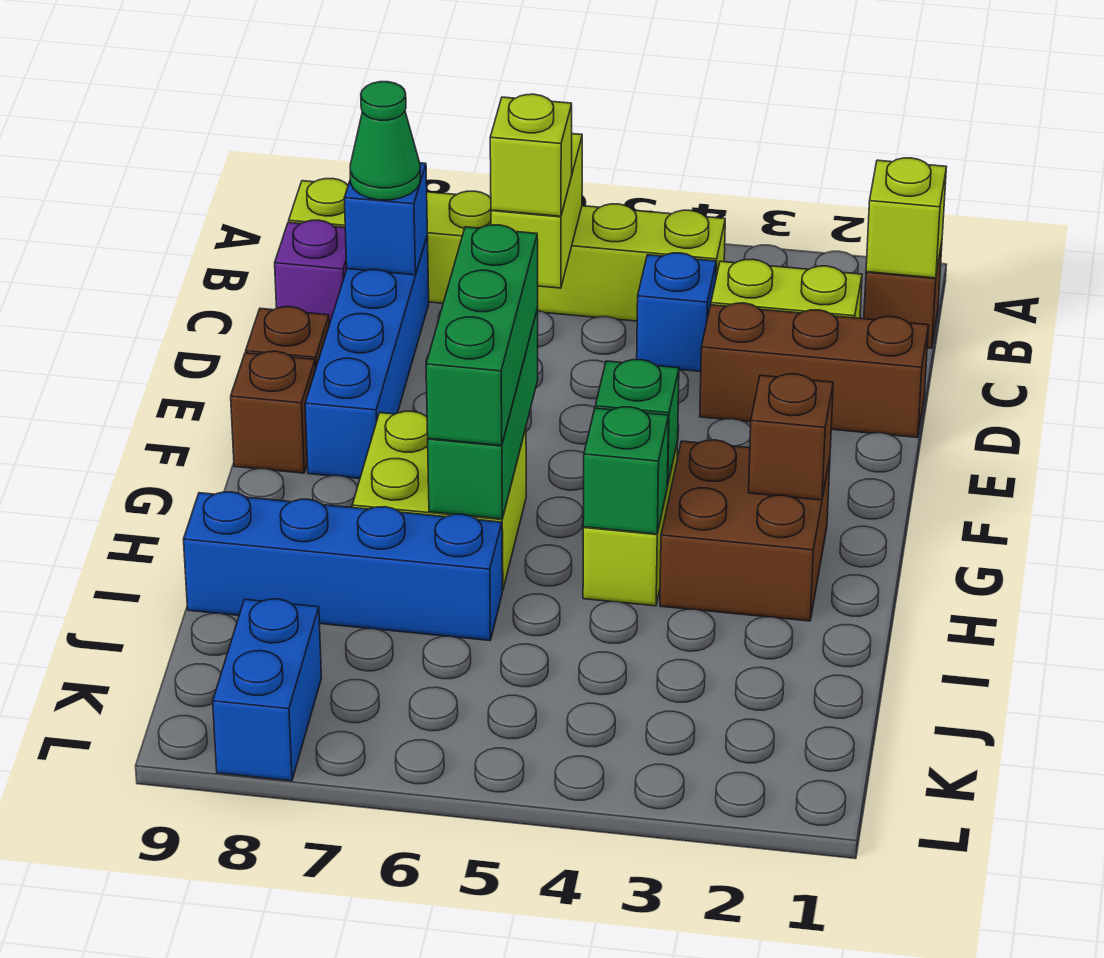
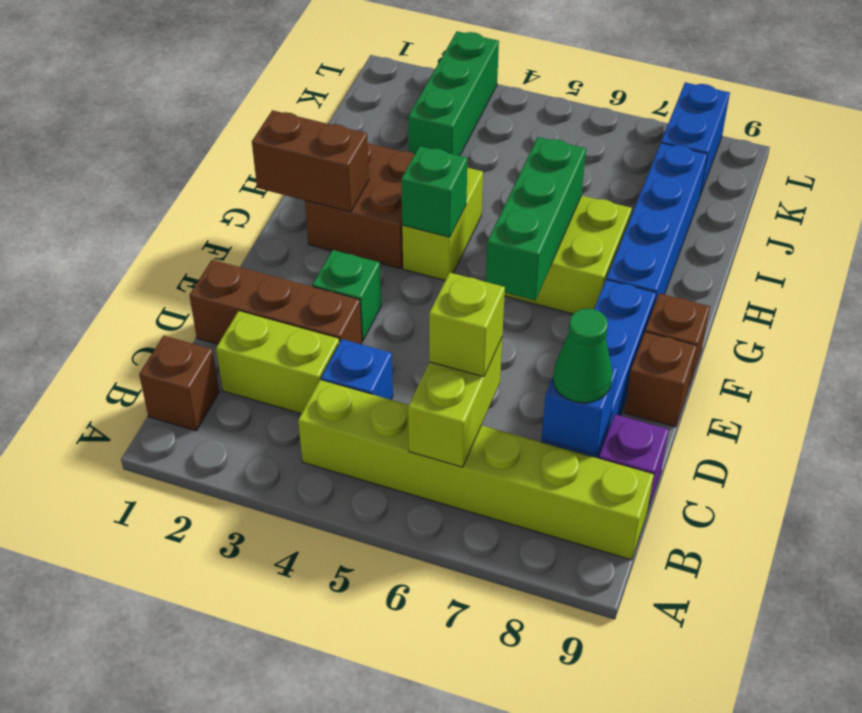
lime brick B1 level 2 -> none
green brick F6:H6 level 3 -> green brick J3:L3 level 1
brown brick G2 level 2 -> brown brick G1:G2 level 2
green brick H4 level 2 -> green brick E3 level 1
blue brick I6:I9 level 1 -> blue brick G8:J8 level 1

